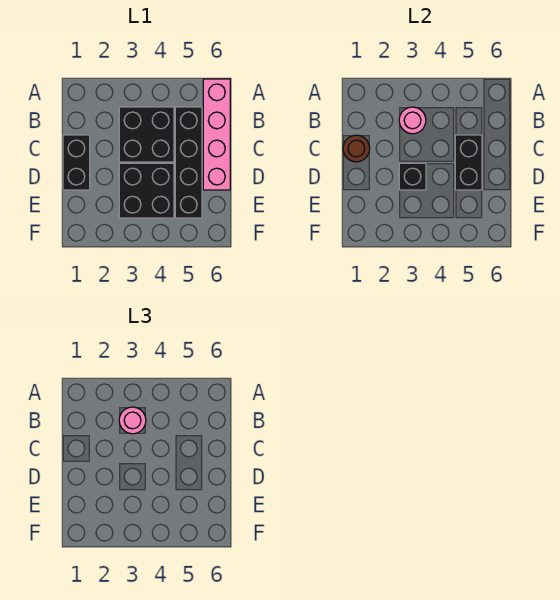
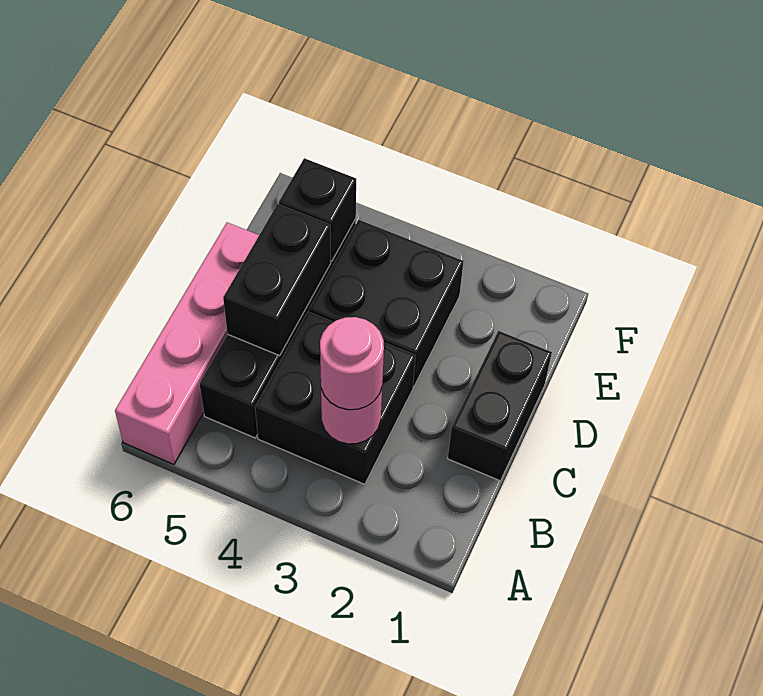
brown round brick C1 level 2 -> none
black brick D3 level 2 -> black brick E5 level 2

